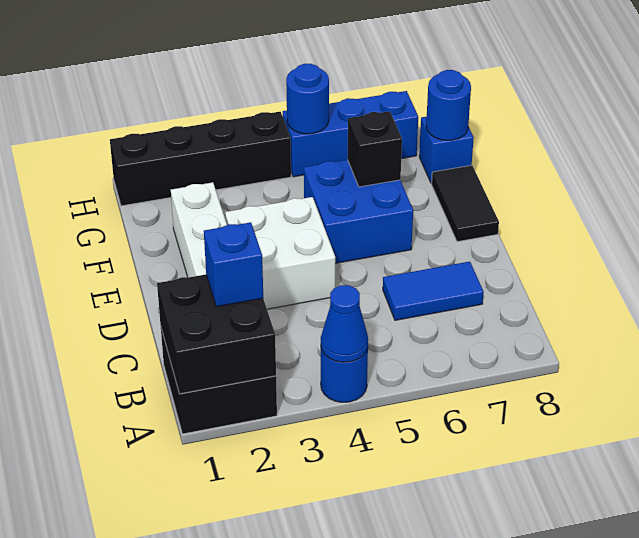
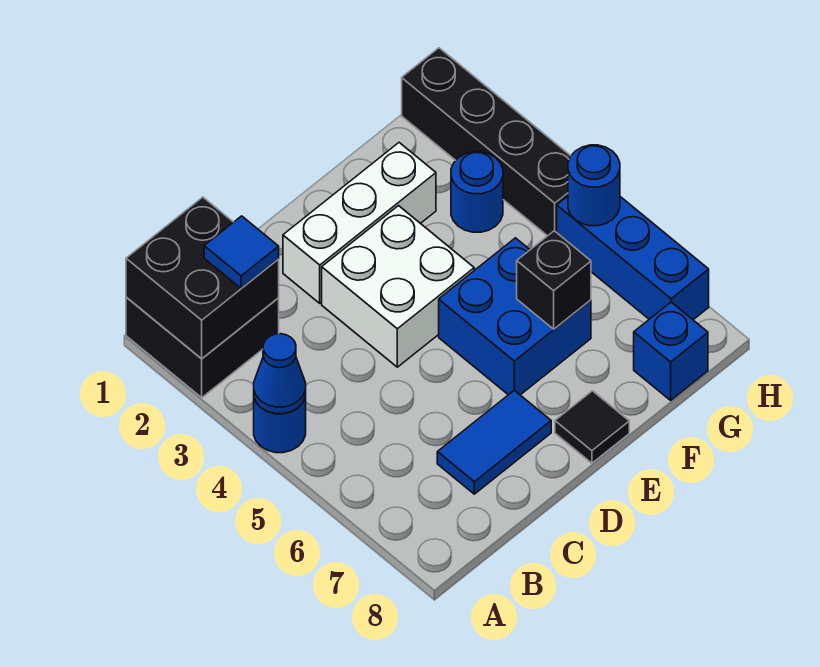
blue brick B2 level 3 -> blue tile B2 level 3
blue tile C6:C7 level 1 -> blue tile C7:D7 level 1
black tile E8:F8 level 1 -> black tile E8 level 1
blue round brick G8 level 2 -> blue round brick G3 level 1

